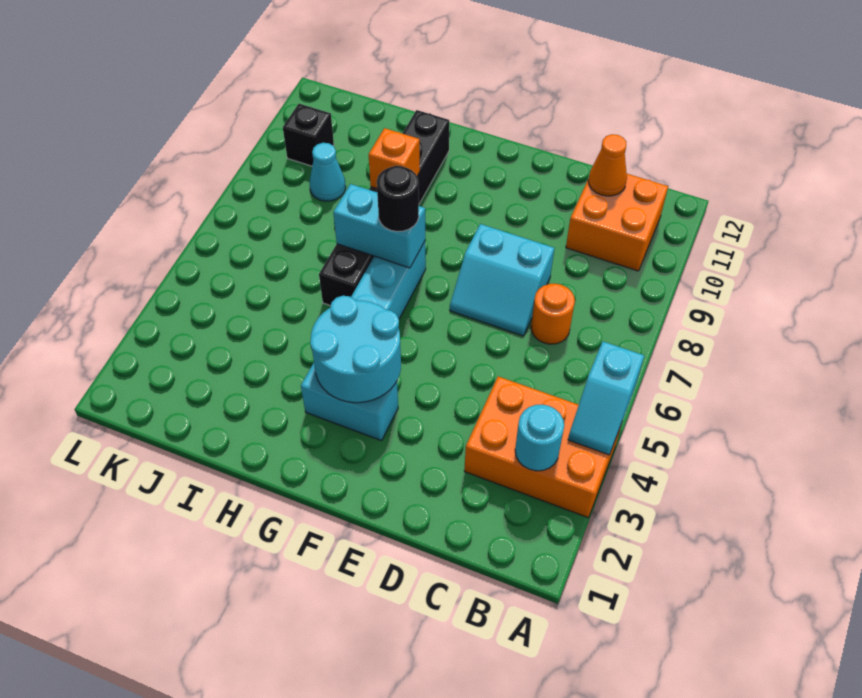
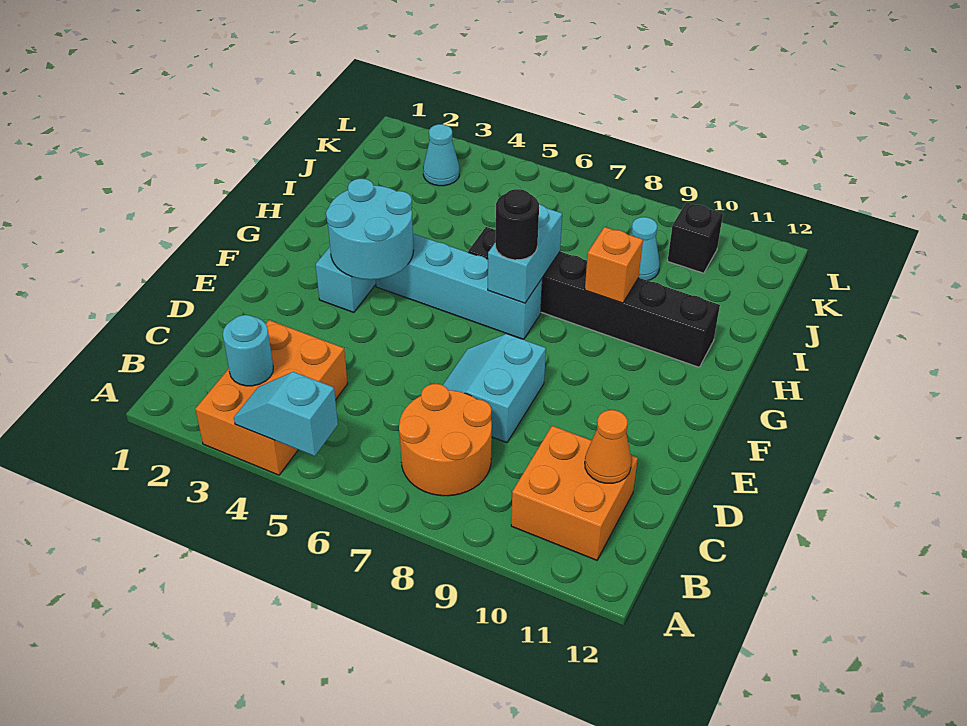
orange round brick C7 level 1 -> orange round brick B7:C8 level 1
none -> cyan cone K3 level 1

